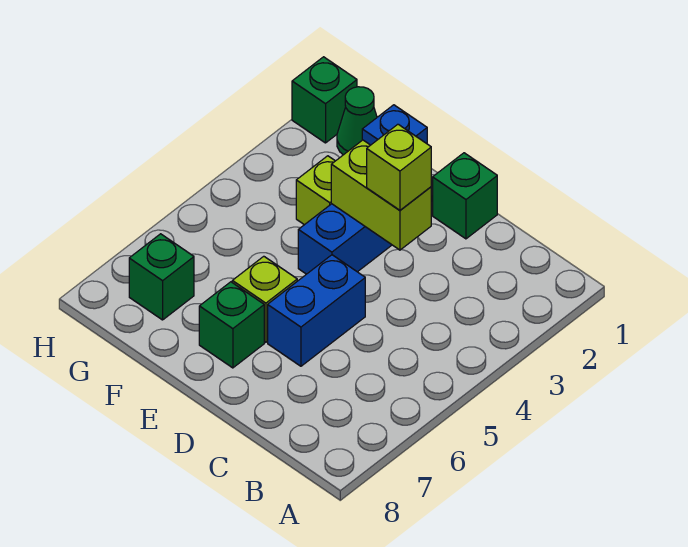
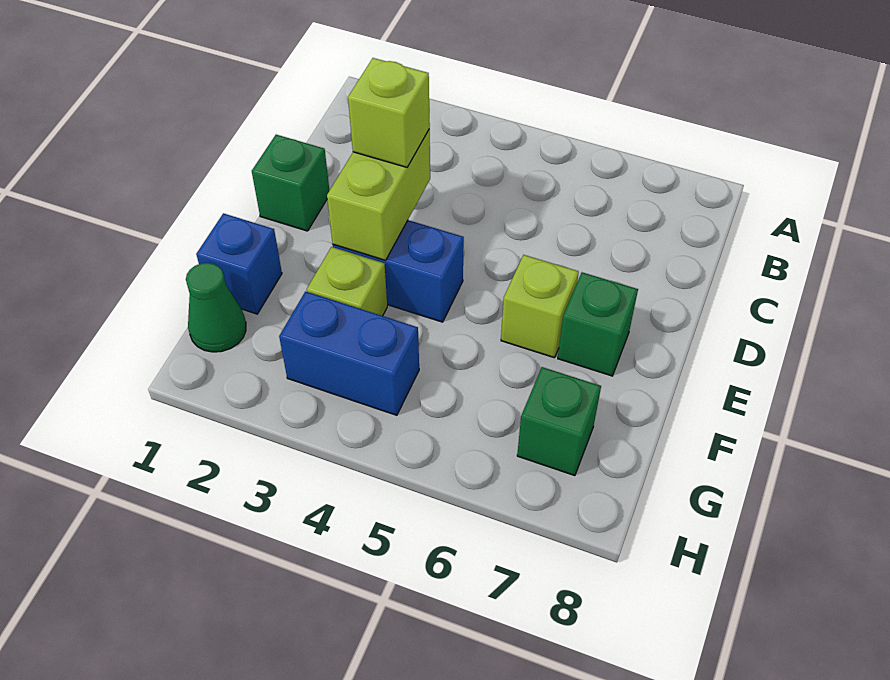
blue brick D5:D6 level 1 -> blue brick G3:G4 level 1
green brick H1 level 1 -> none

